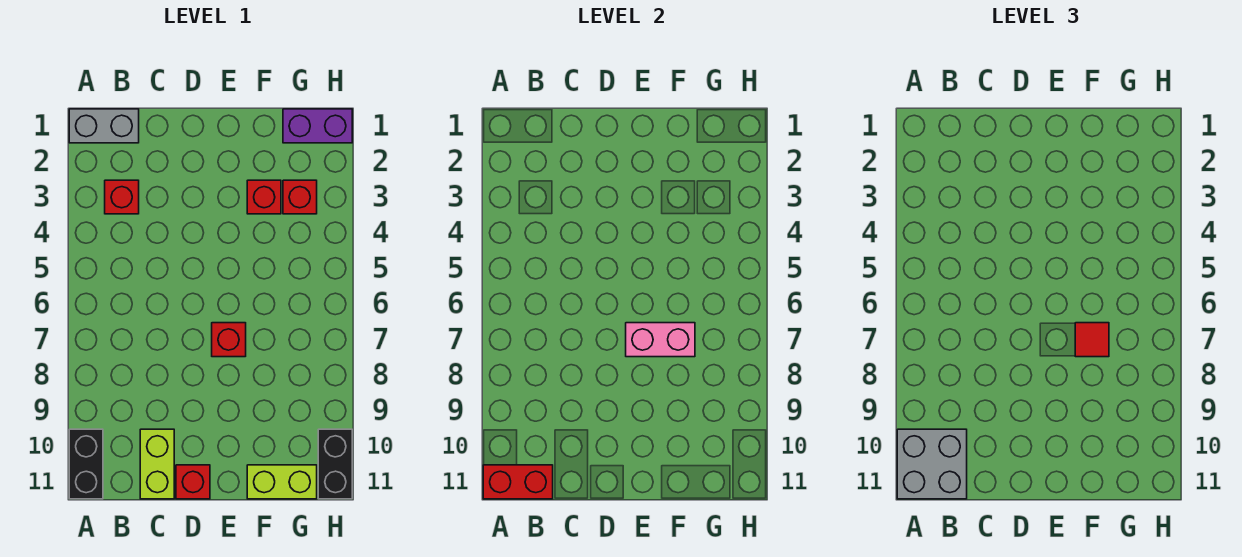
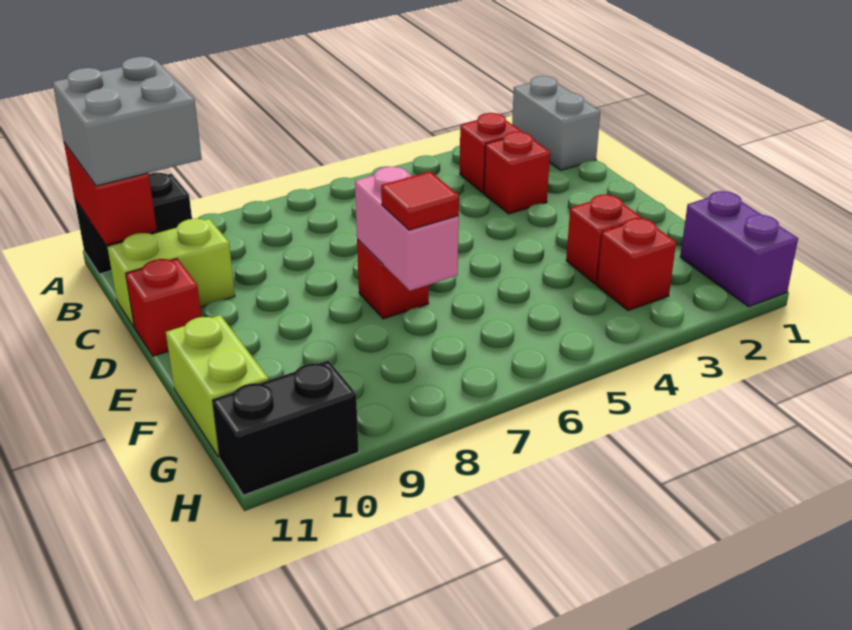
none -> red brick C3 level 1

